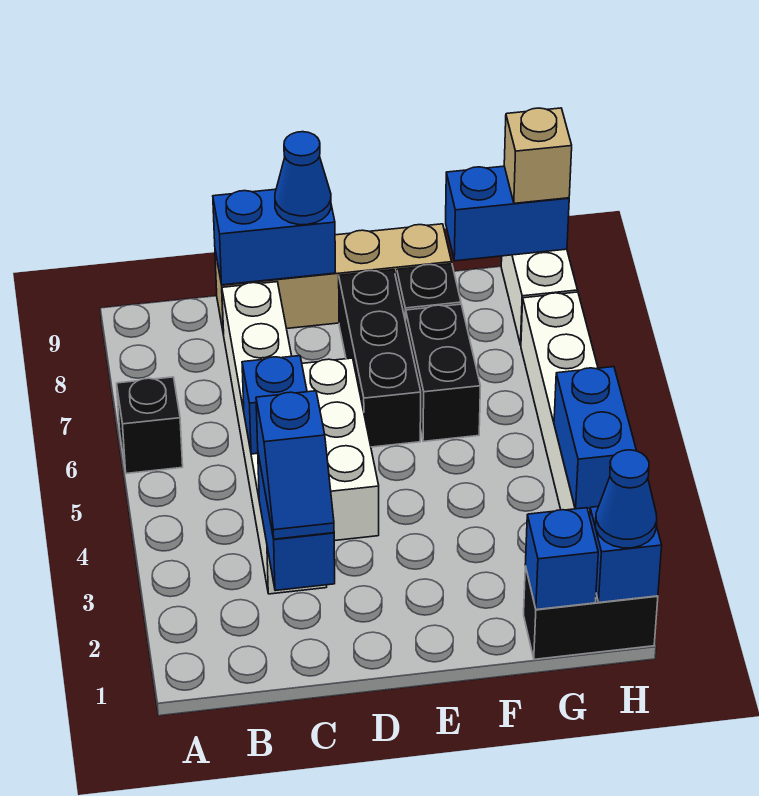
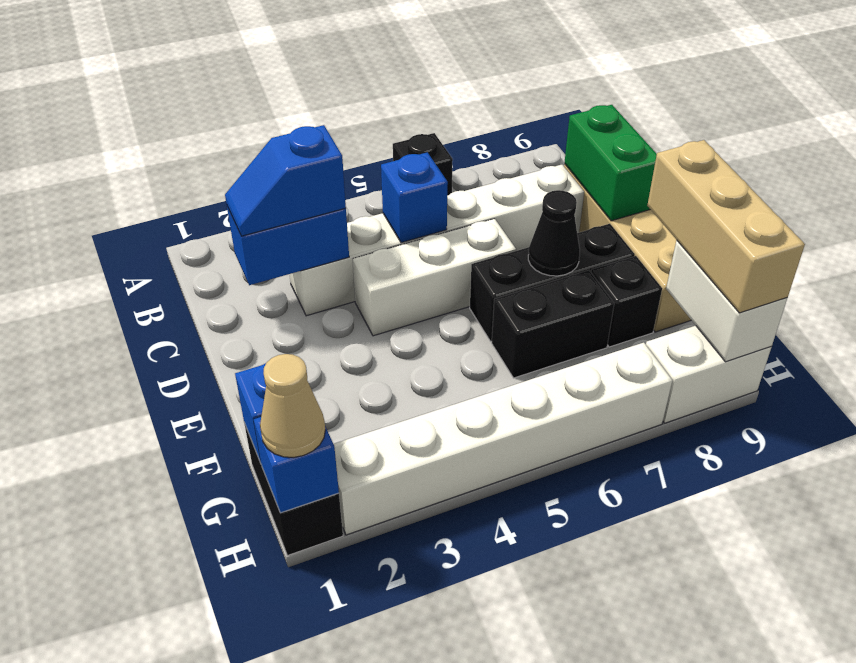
blue brick C9:D9 level 2 -> green brick C9:D9 level 2
blue cone D9 level 3 -> none
none -> black cone E7 level 2
blue brick G9:H9 level 2 -> white brick G9:H9 level 2
blue cone H1 level 3 -> tan cone H1 level 3
blue brick H3:H4 level 2 -> none
tan brick H9 level 3 -> tan brick F9:H9 level 3

